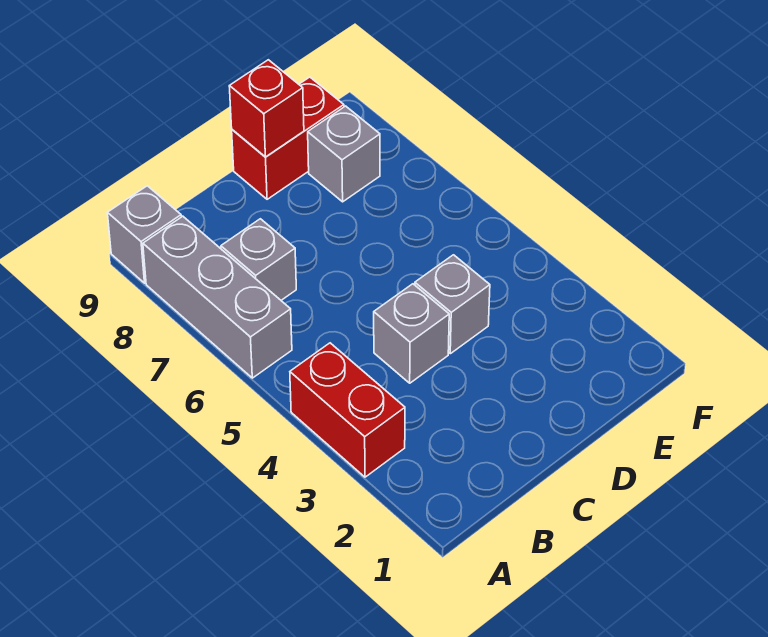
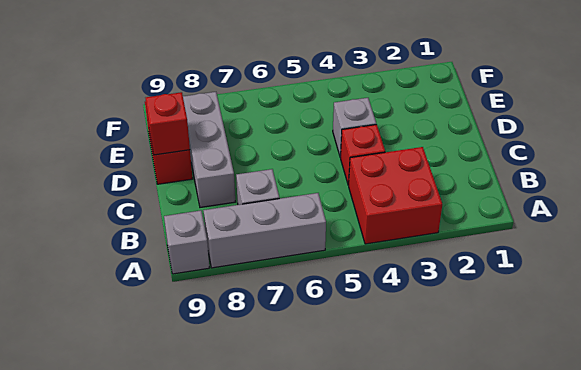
red brick A3:A4 level 1 -> red brick A3:B4 level 1
grey brick C4 level 1 -> red brick C4 level 1
grey brick E8 level 1 -> grey brick C8:E8 level 1

